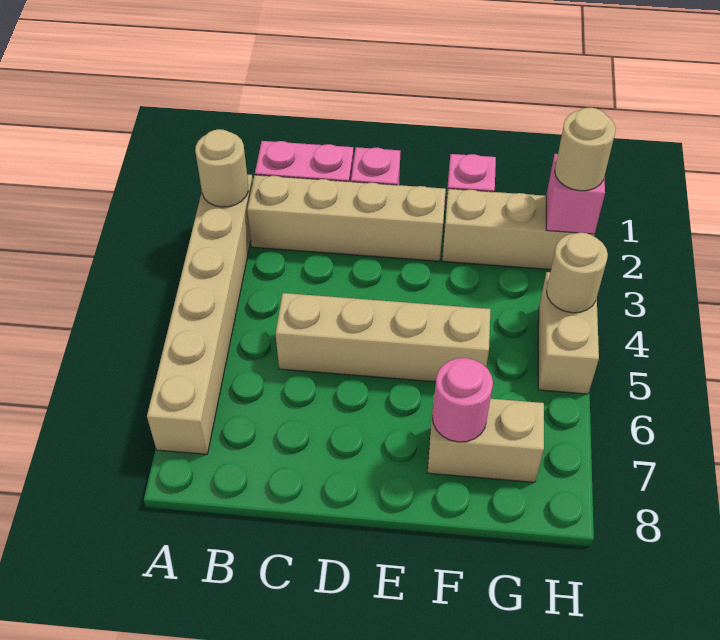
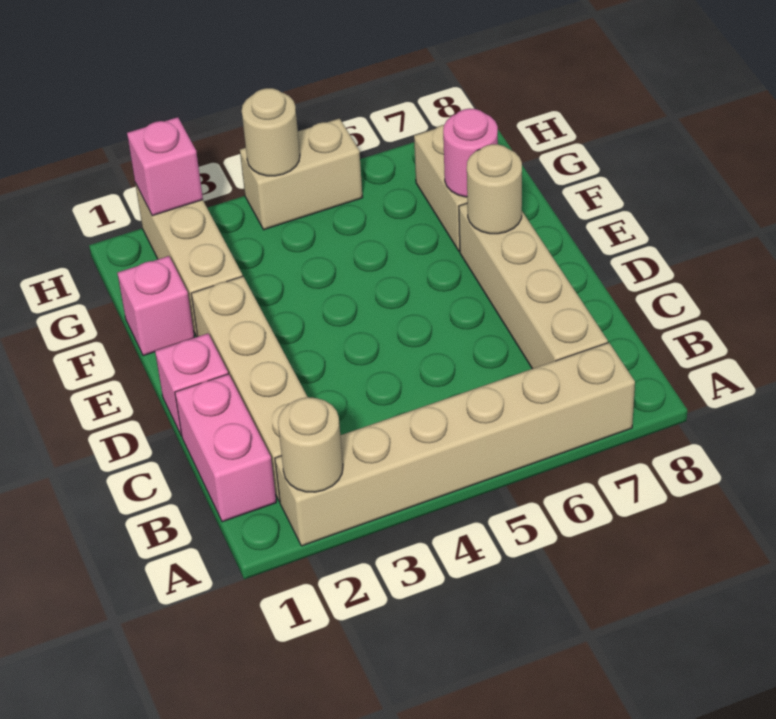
tan brick C5:F5 level 1 -> tan brick B7:E7 level 1
tan round brick H2 level 3 -> tan round brick E7 level 2

